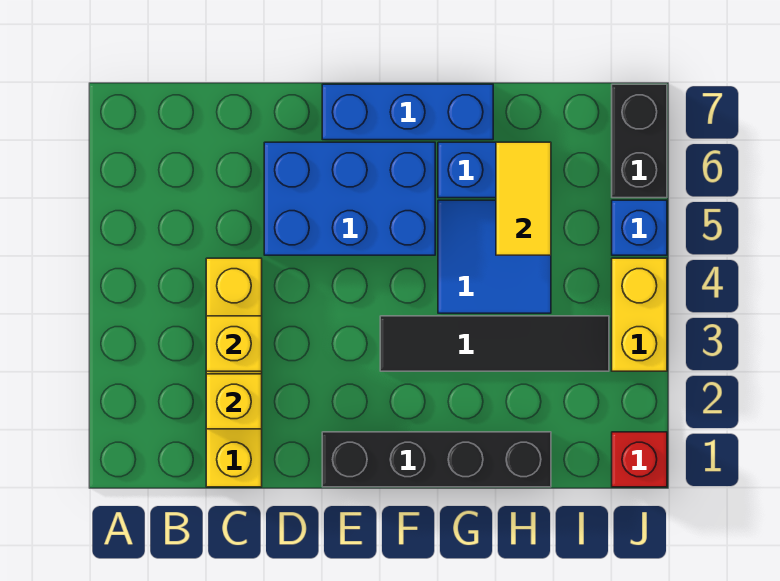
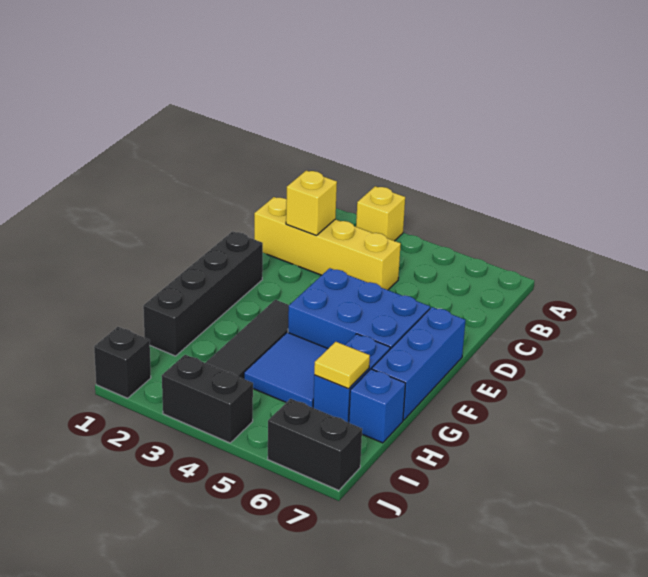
yellow brick C3 level 2 -> yellow brick A3 level 1
blue brick D5:F6 level 1 -> blue brick E4:F6 level 1
yellow tile H5:H6 level 2 -> yellow tile H6 level 2
red brick J1 level 1 -> black brick J1 level 1
yellow brick J3:J4 level 1 -> black brick J3:J4 level 1
blue brick J5 level 1 -> blue brick H7 level 1

